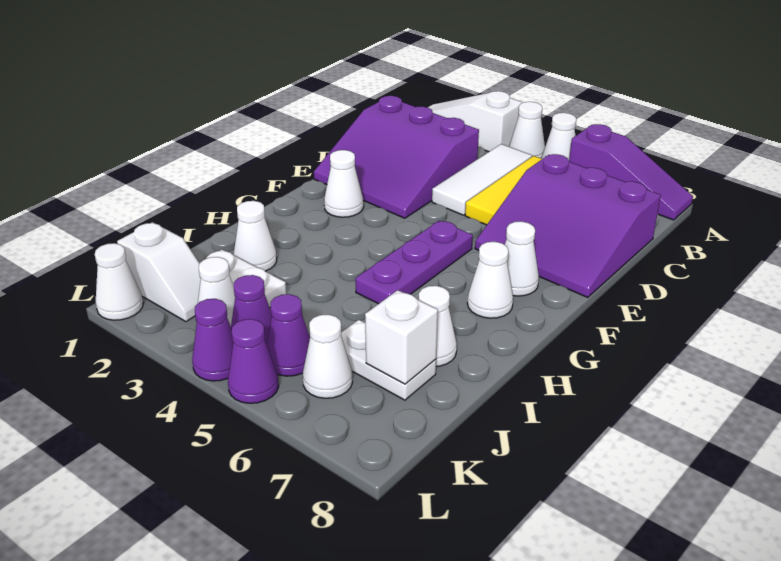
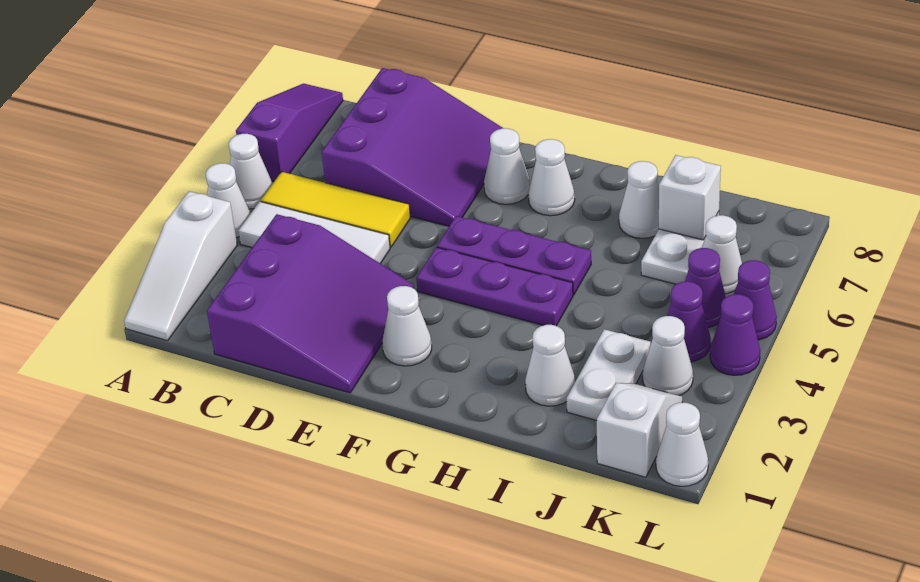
none -> purple plate F4:H4 level 1

